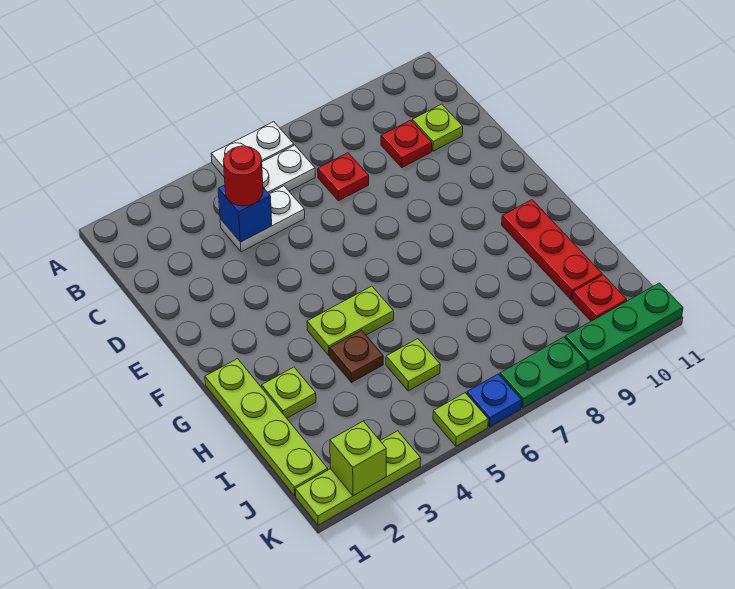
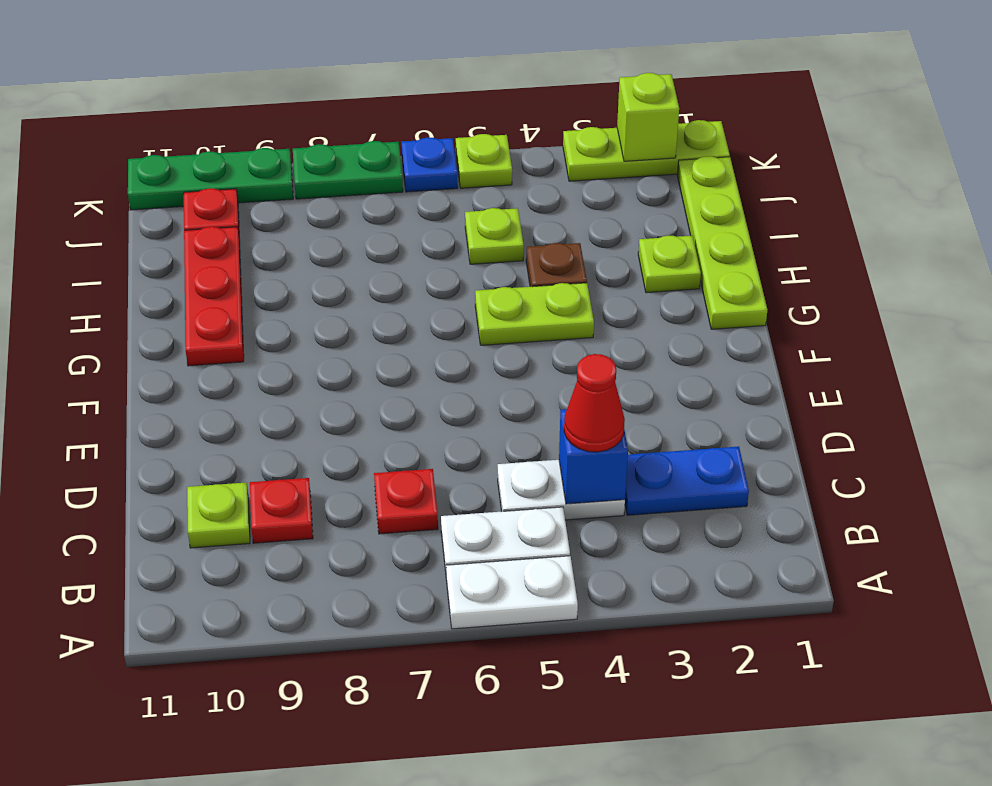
none -> blue plate C2:C3 level 1
red round brick C4 level 3 -> red cone C4 level 3

